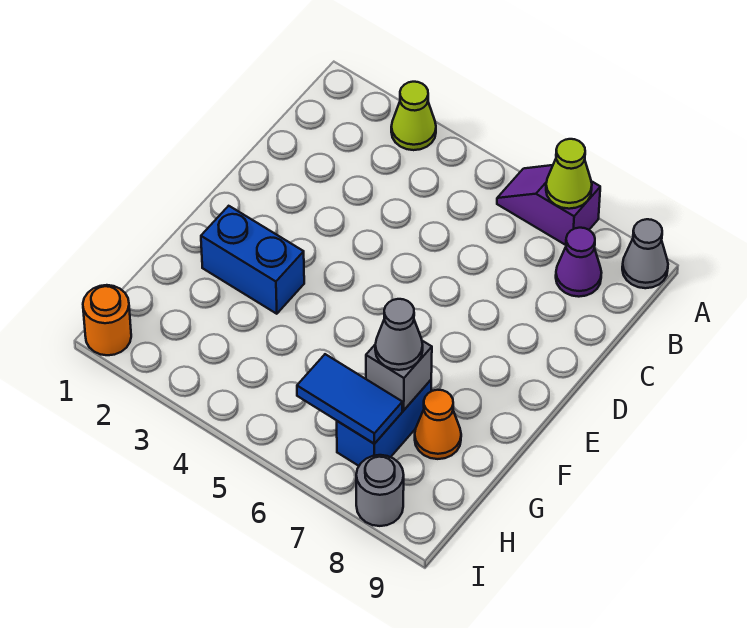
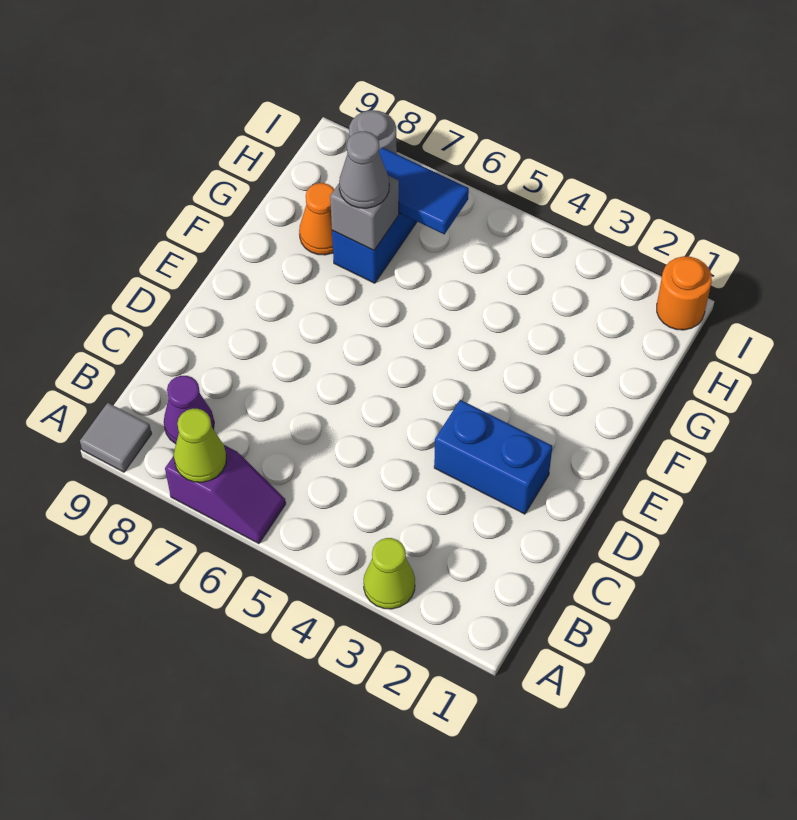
grey cone A9 level 1 -> grey tile A9 level 1
blue brick F2:F3 level 1 -> blue brick D2:D3 level 1

